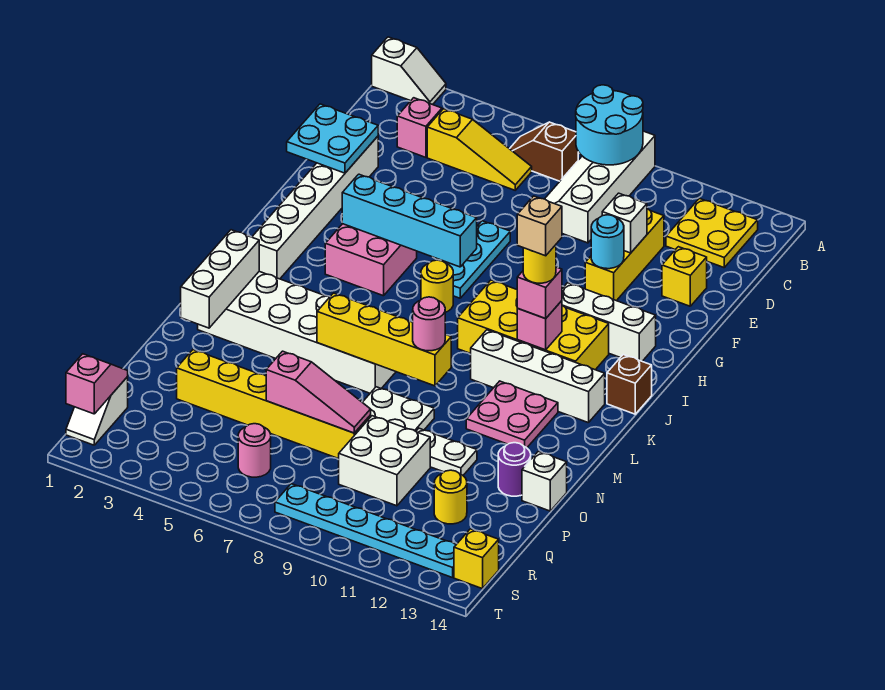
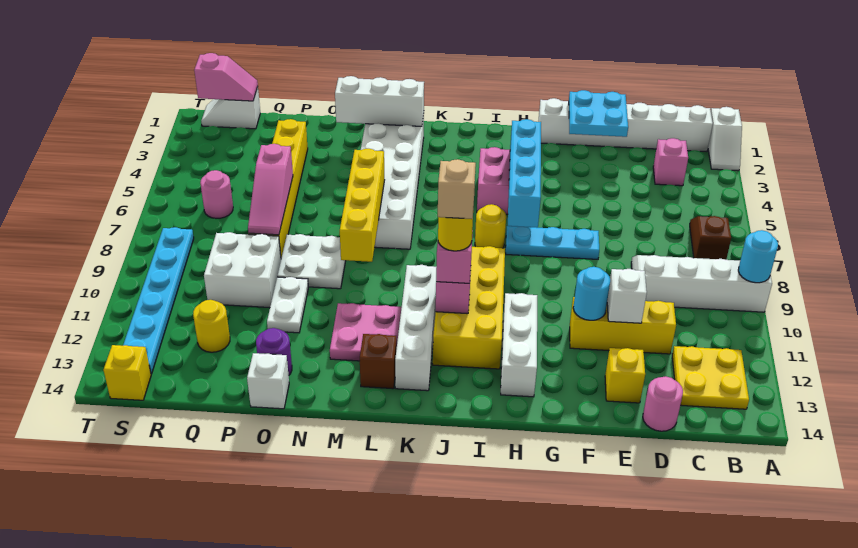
cyan round brick A8:B9 level 2 -> cyan round brick A9 level 2
yellow slope C4:C6 level 1 top 4 -> none
white brick E2:J2 level 1 -> white brick B1:G1 level 1
brown brick J14 level 1 -> brown brick L13 level 1
pink round brick M9 level 3 -> pink round brick D14 level 1

